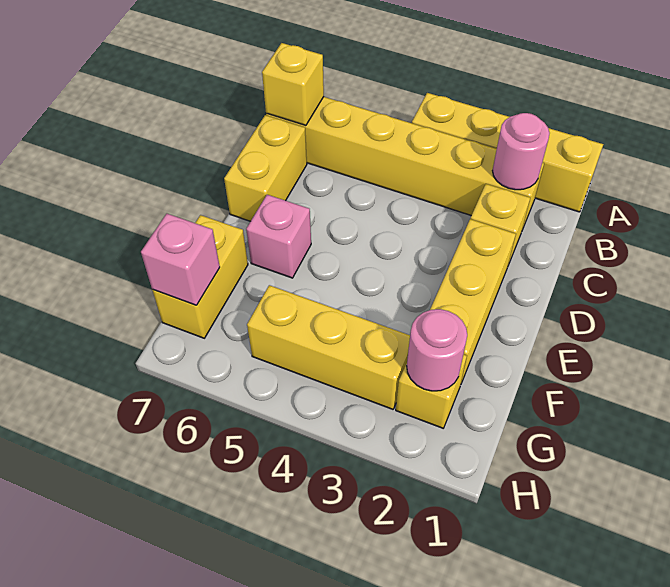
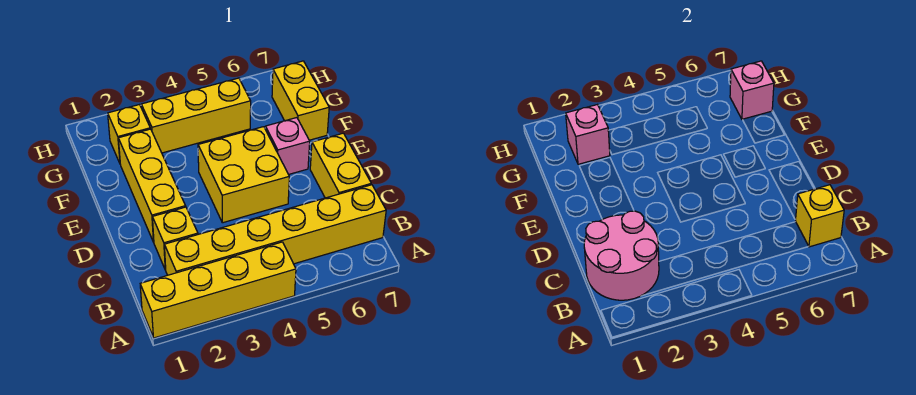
pink round brick B2 level 2 -> pink round brick B1:C2 level 2
none -> yellow brick D4:E5 level 1
pink round brick G2 level 2 -> pink brick G2 level 2

